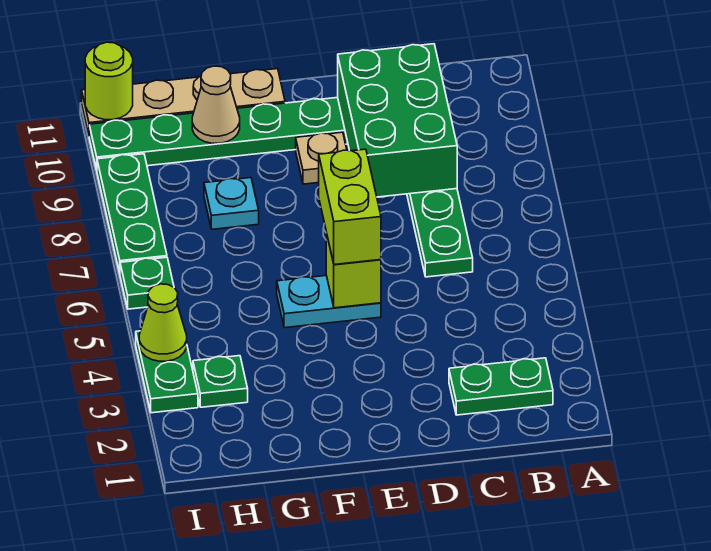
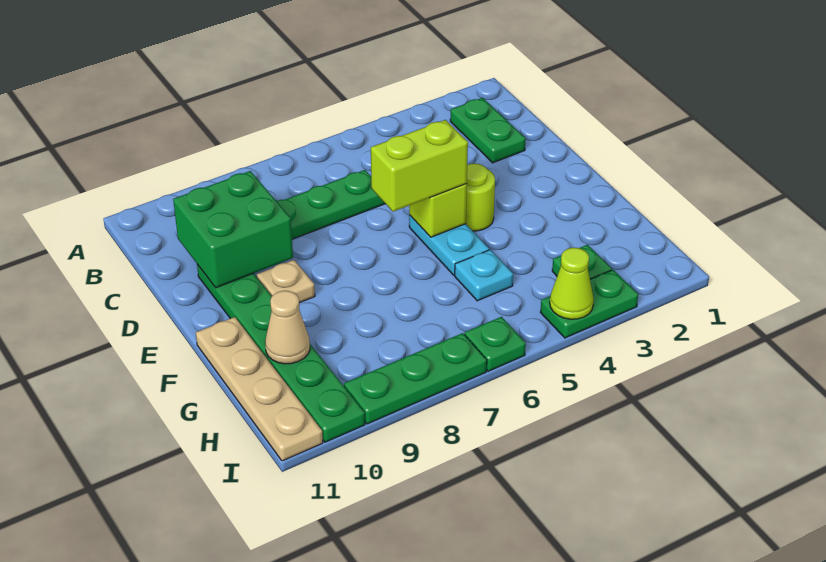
green brick C8:D10 level 2 -> green brick C9:D10 level 2
cyan plate G8 level 1 -> cyan plate G5 level 1
lime round brick I11 level 2 -> lime round brick E4 level 1

